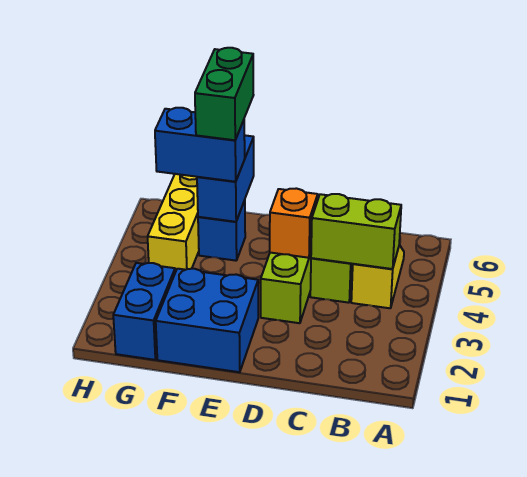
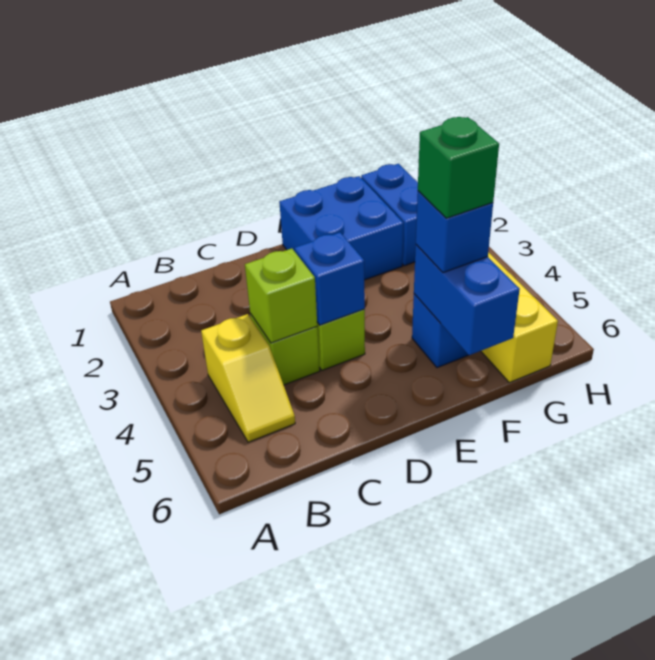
lime brick B4:C4 level 2 -> lime brick C4 level 2
orange brick D4 level 2 -> blue brick D4 level 2
blue brick F5:G5 level 3 -> blue brick F5 level 3
green brick F5:F6 level 4 -> green brick F5 level 4

